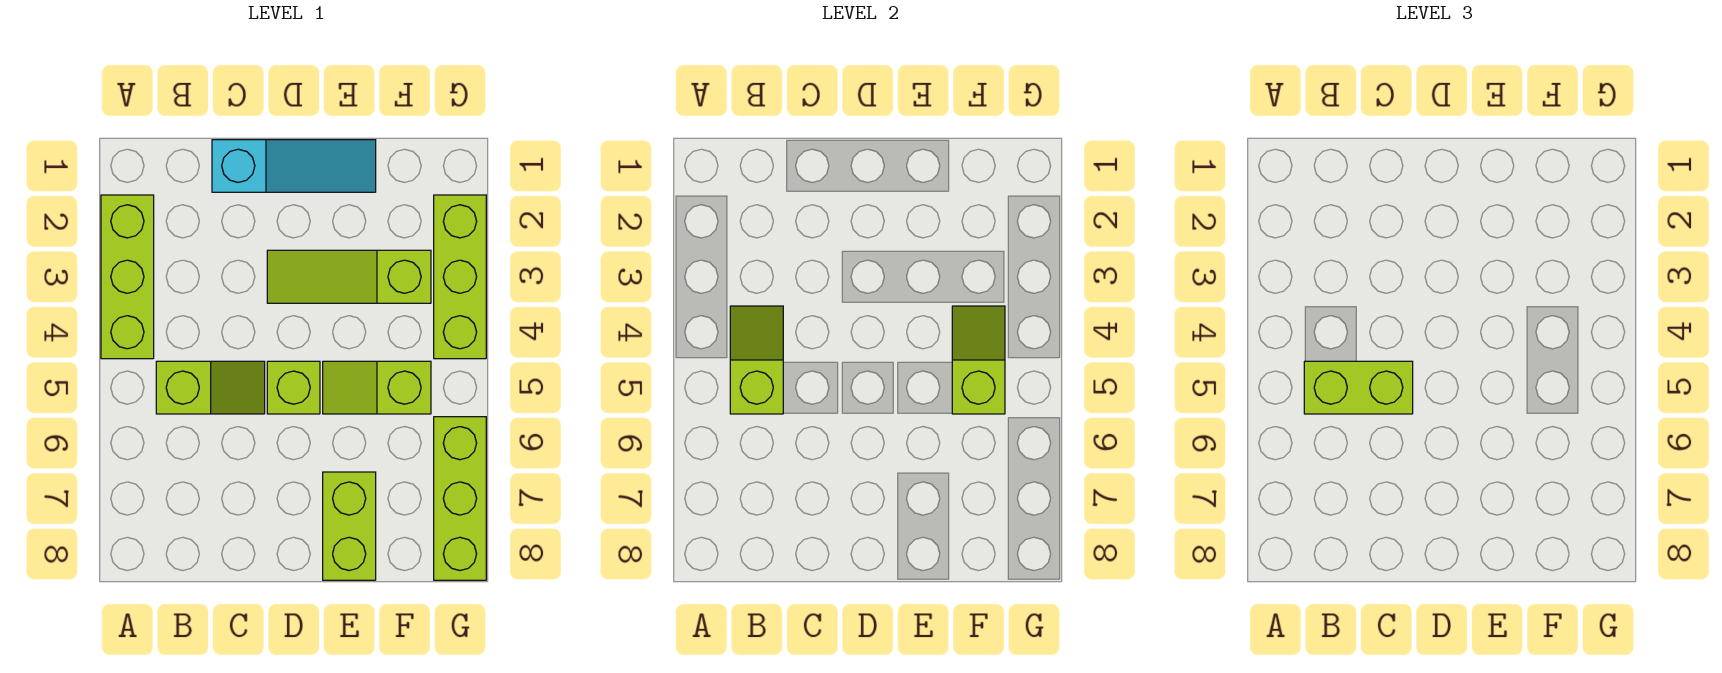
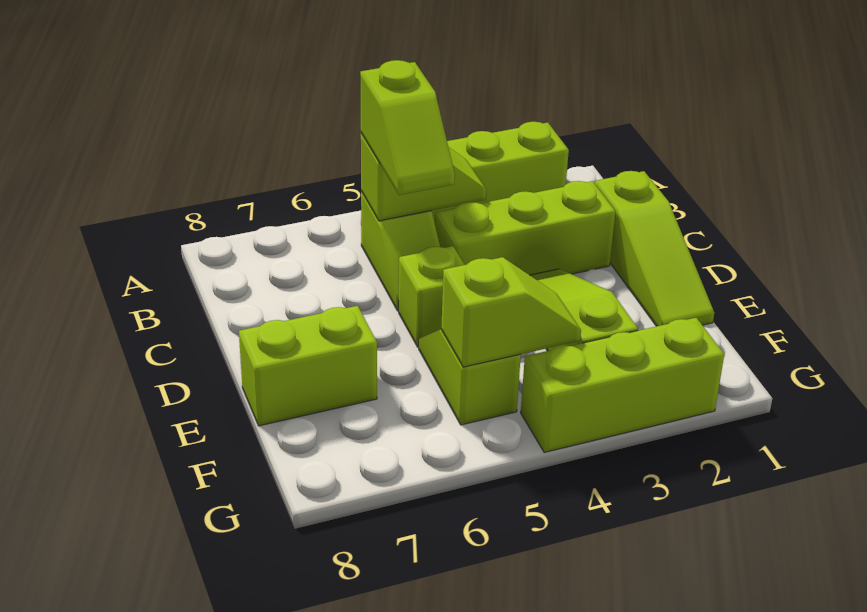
lime brick B5:C5 level 3 -> lime slope B5:C5 level 3 top B
cyan slope C1:E1 level 1 top C -> lime slope C1:E1 level 1 top C
lime brick G6:G8 level 1 -> lime brick C2:C4 level 1

